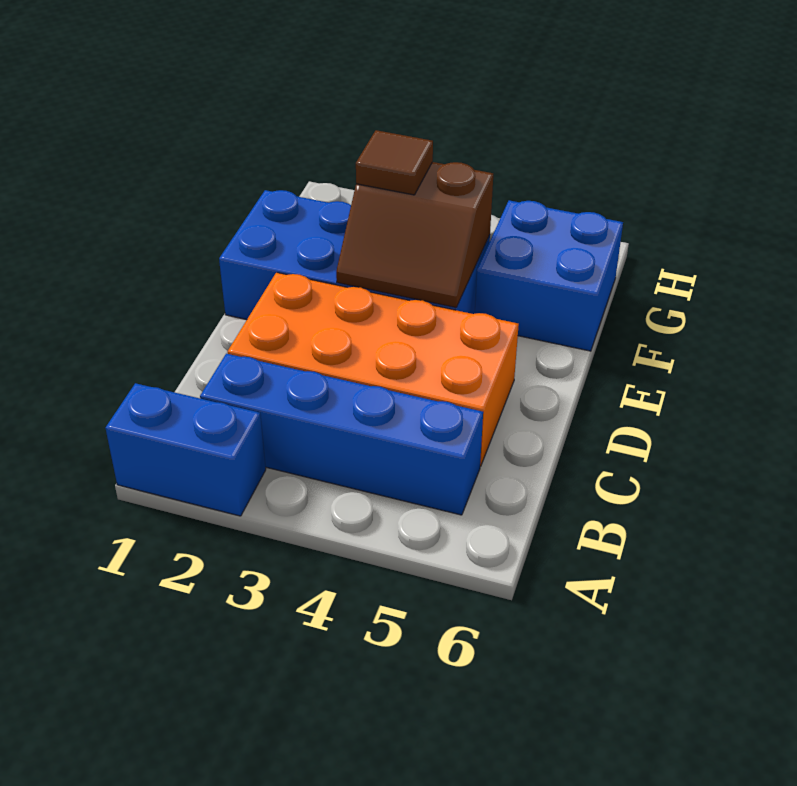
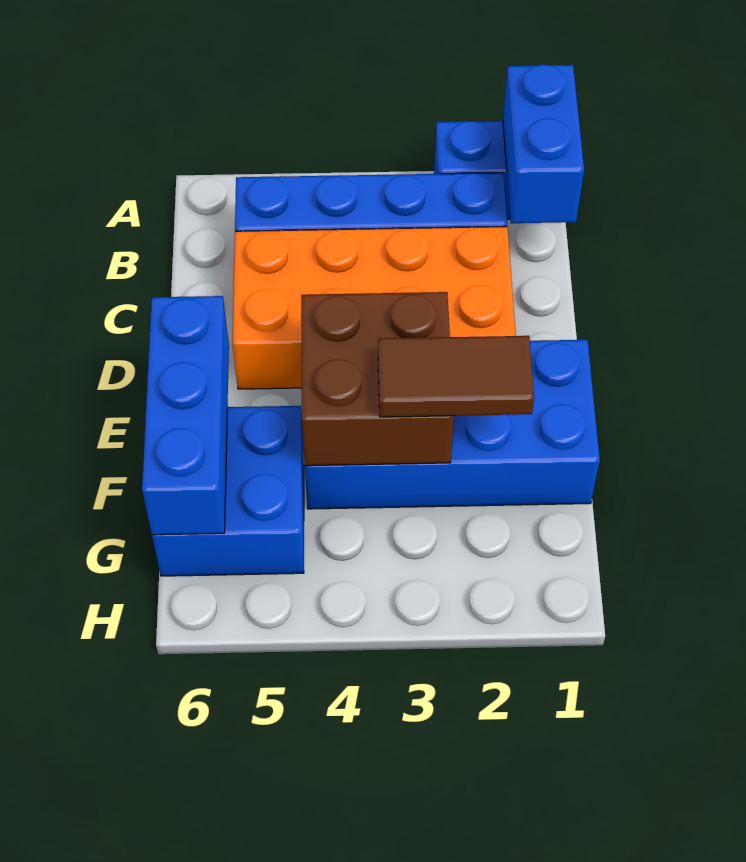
none -> blue brick A1:B1 level 2
brown slope E3:F4 level 2 top F -> brown brick E3:F4 level 2
none -> blue brick E6:G6 level 2
brown tile F3 level 3 -> brown tile F2:F3 level 3

